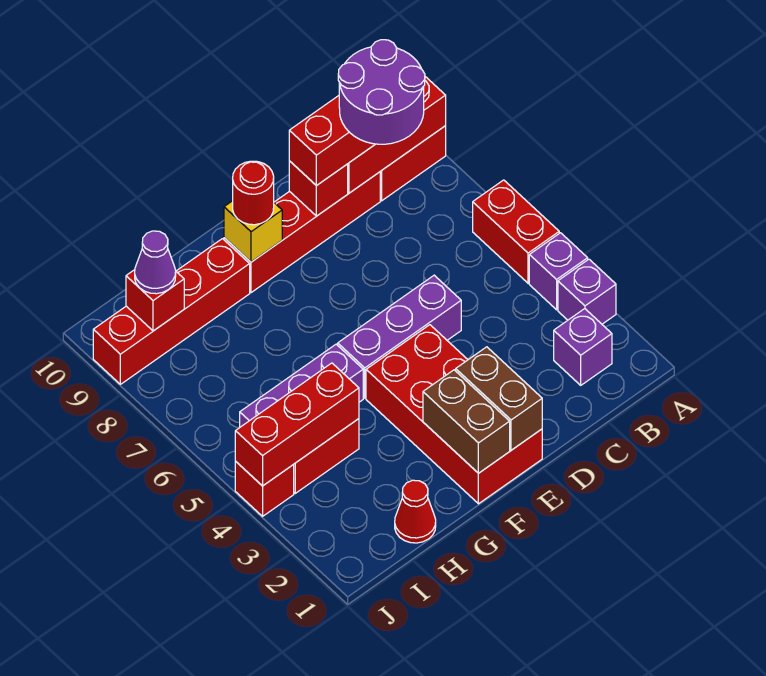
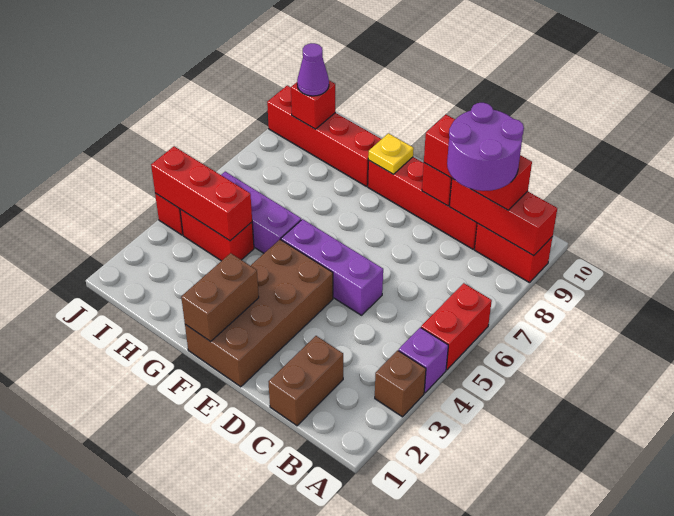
purple brick A3 level 1 -> brown brick A3 level 1
purple brick B2 level 1 -> none
red brick E1:F4 level 1 -> brown brick E1:F4 level 1
brown brick E1:E2 level 2 -> brown brick C1:C2 level 1
yellow brick F9 level 2 -> yellow plate F9 level 2
red round brick F9 level 3 -> none
red cone H1 level 1 -> none

